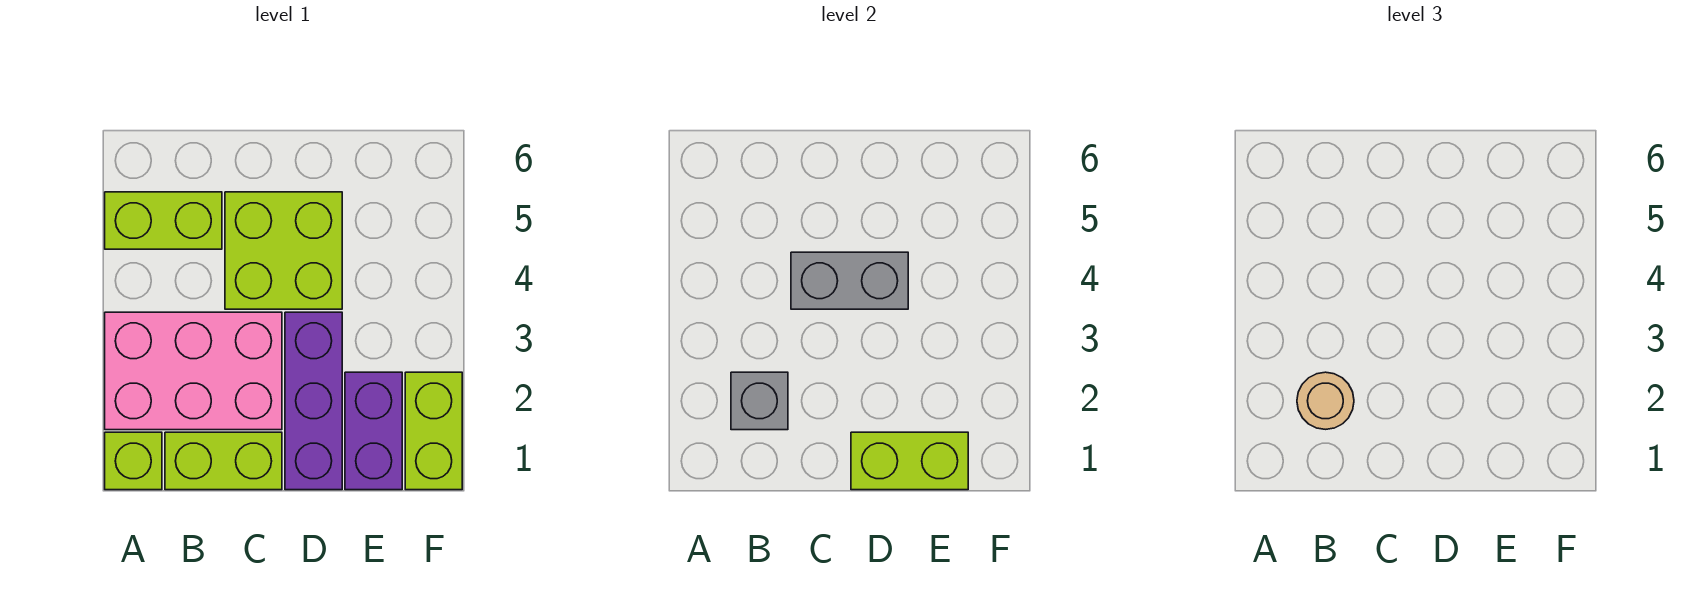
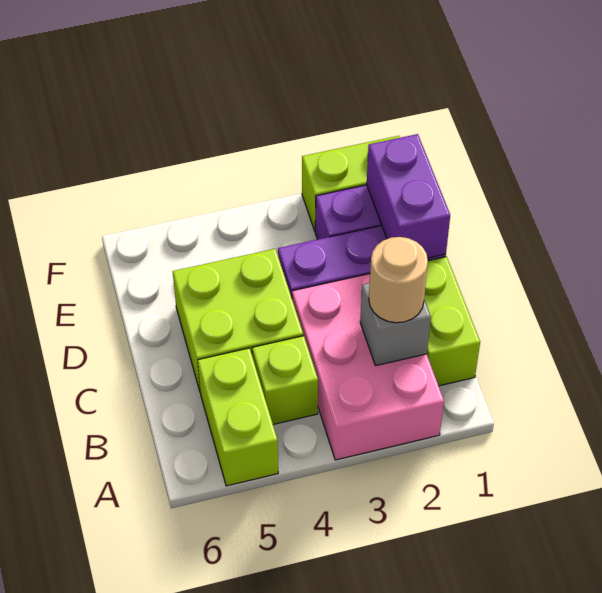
lime brick A1 level 1 -> lime brick B4 level 1
grey brick C4:D4 level 2 -> none
lime brick D1:E1 level 2 -> purple brick D1:E1 level 2

